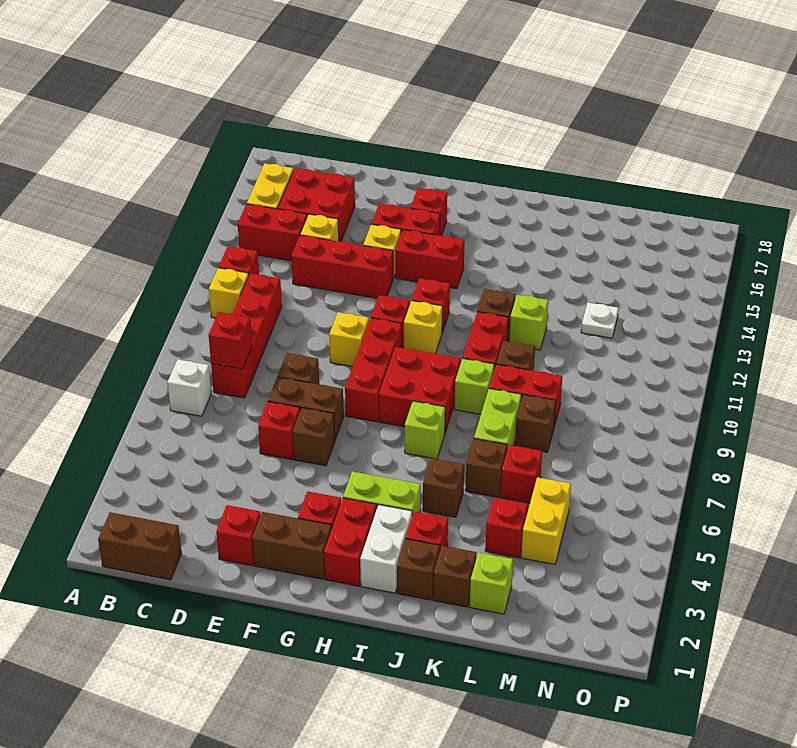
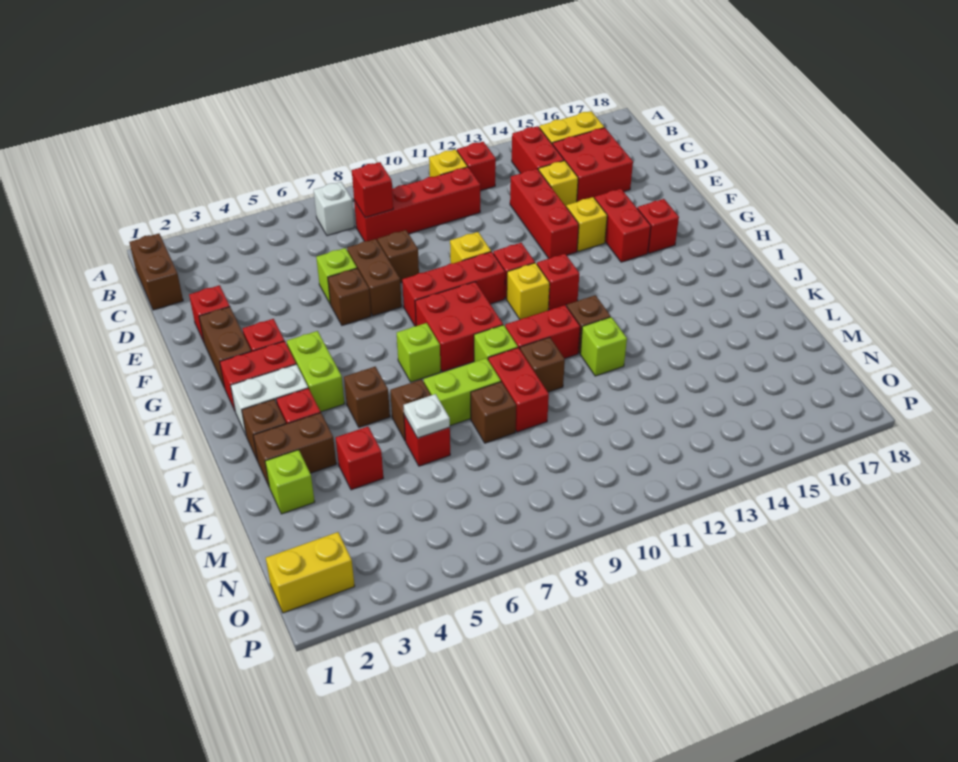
red brick E6 level 1 -> lime brick E6 level 1
red brick G14:H14 level 1 -> none
brown brick K2 level 1 -> brown brick K2:K3 level 1
yellow brick M4:M5 level 1 -> yellow brick O1:O2 level 1
white plate M13 level 1 -> white plate L6 level 2

